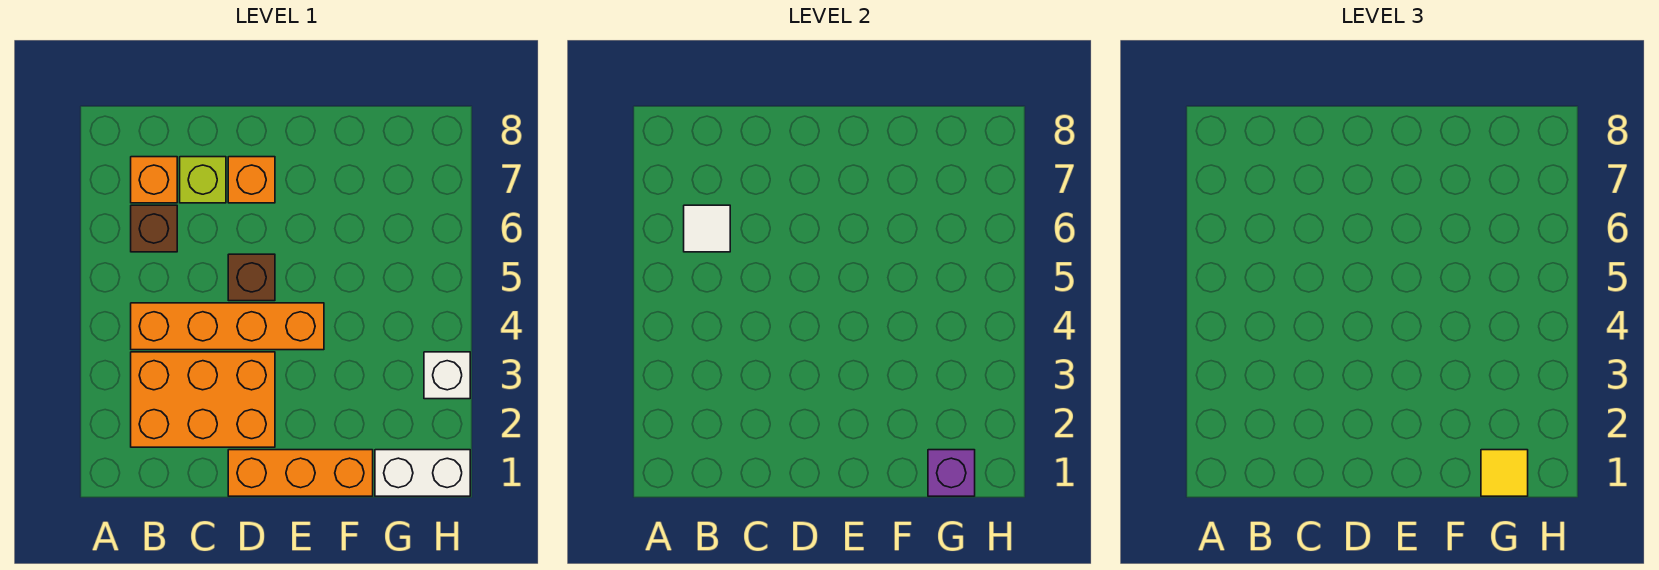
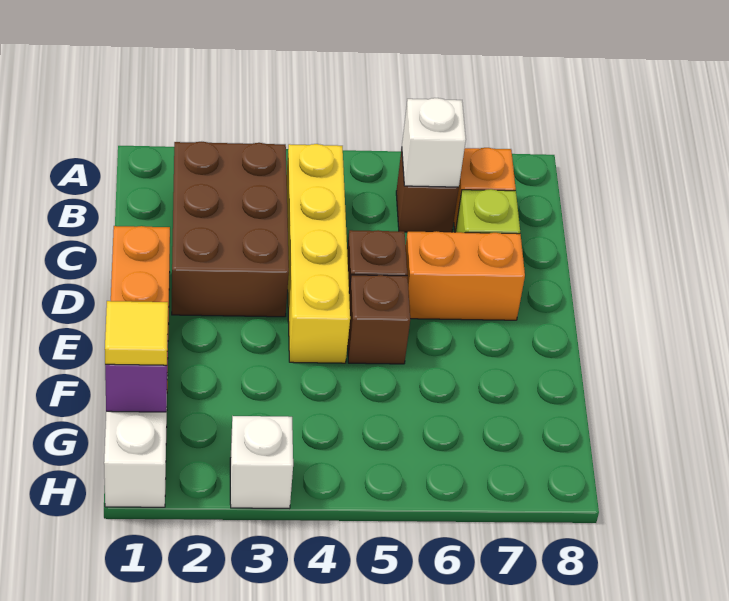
orange brick B2:D3 level 1 -> brown brick B2:D3 level 1
orange brick B4:E4 level 1 -> yellow brick B4:E4 level 1
white tile B6 level 2 -> white brick B6 level 2
orange brick D7 level 1 -> orange brick D6:D7 level 1
none -> brown brick E5 level 1

